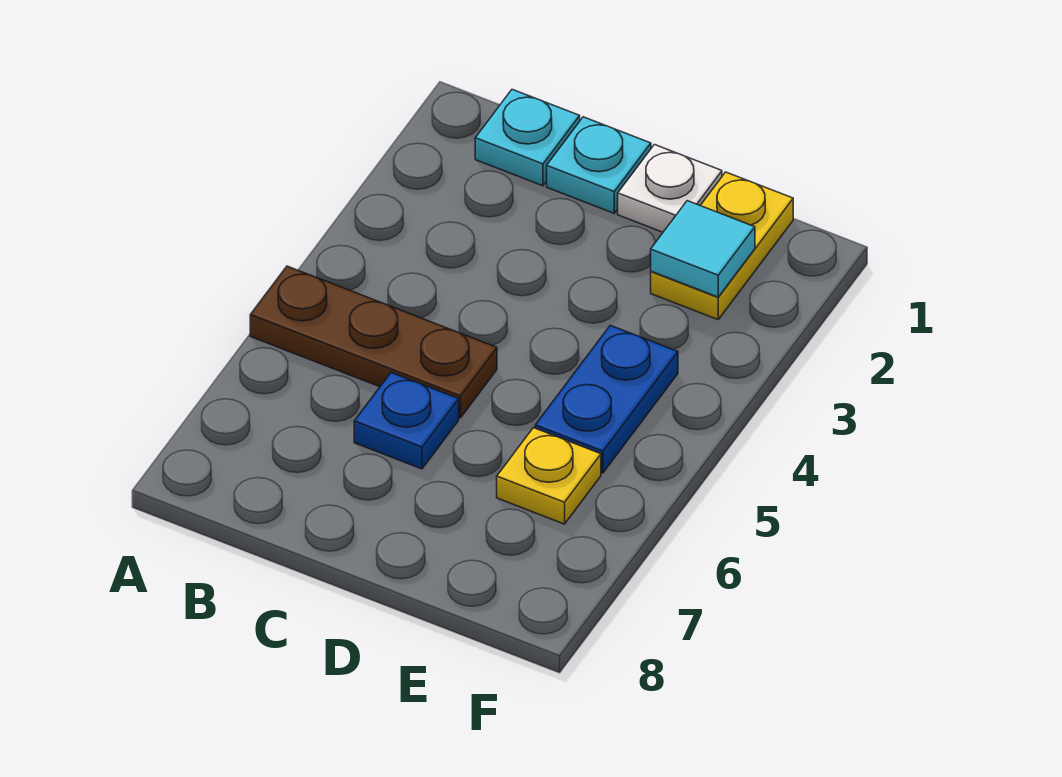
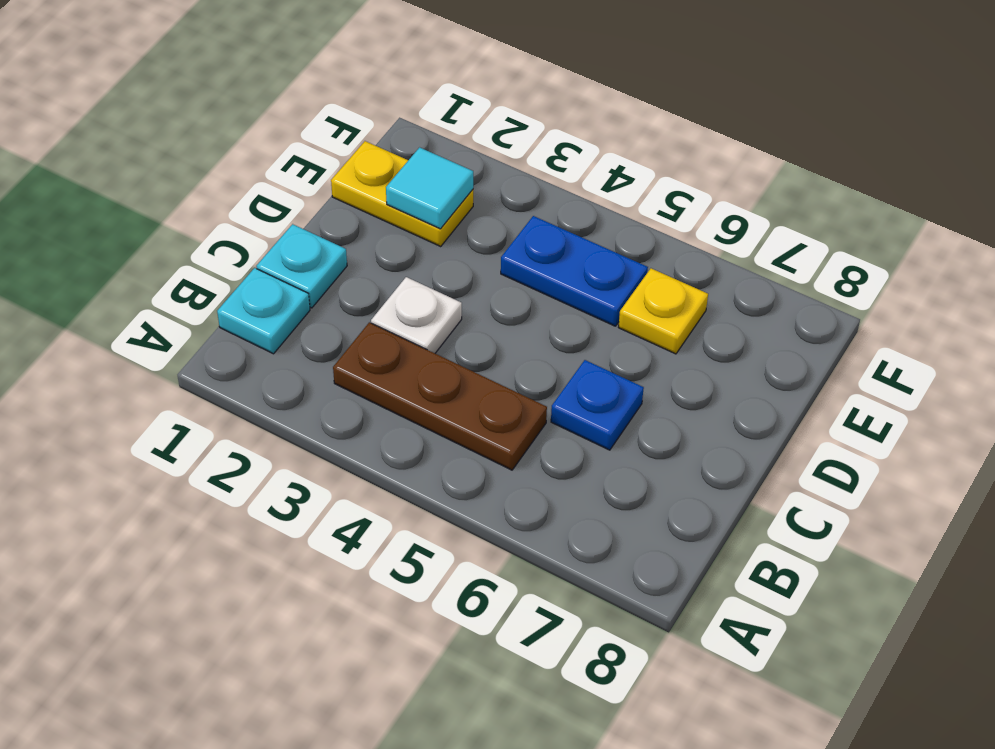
brown plate A5:C5 level 1 -> brown plate B3:B5 level 1
white plate D1 level 1 -> white plate C3 level 1

